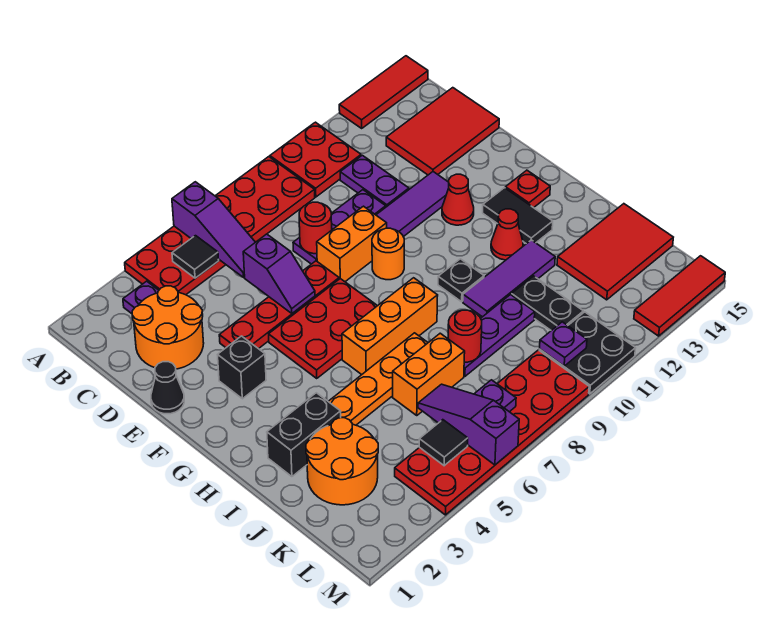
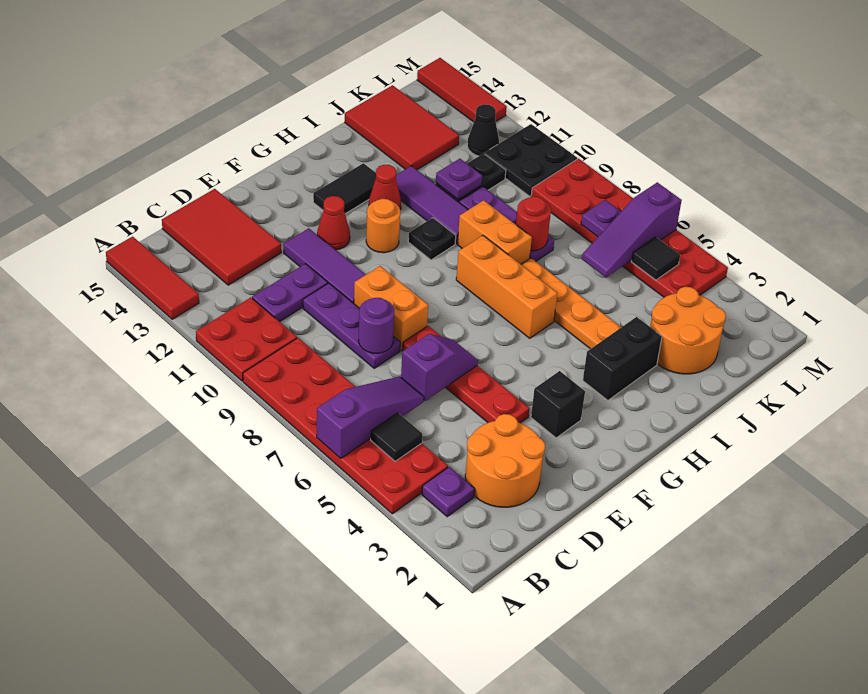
red round brick D8 level 2 -> purple round brick D8 level 2
black cone E1 level 1 -> black cone L12 level 1
red plate F5:G7 level 1 -> none
orange round brick F9 level 1 -> orange round brick G11 level 1
red plate G14 level 1 -> none
black brick I2:I3 level 1 -> black brick H3:I3 level 1
orange brick J6:J7 level 1 -> orange brick I8:I9 level 1
purple plate L10 level 2 -> purple plate J11 level 2

